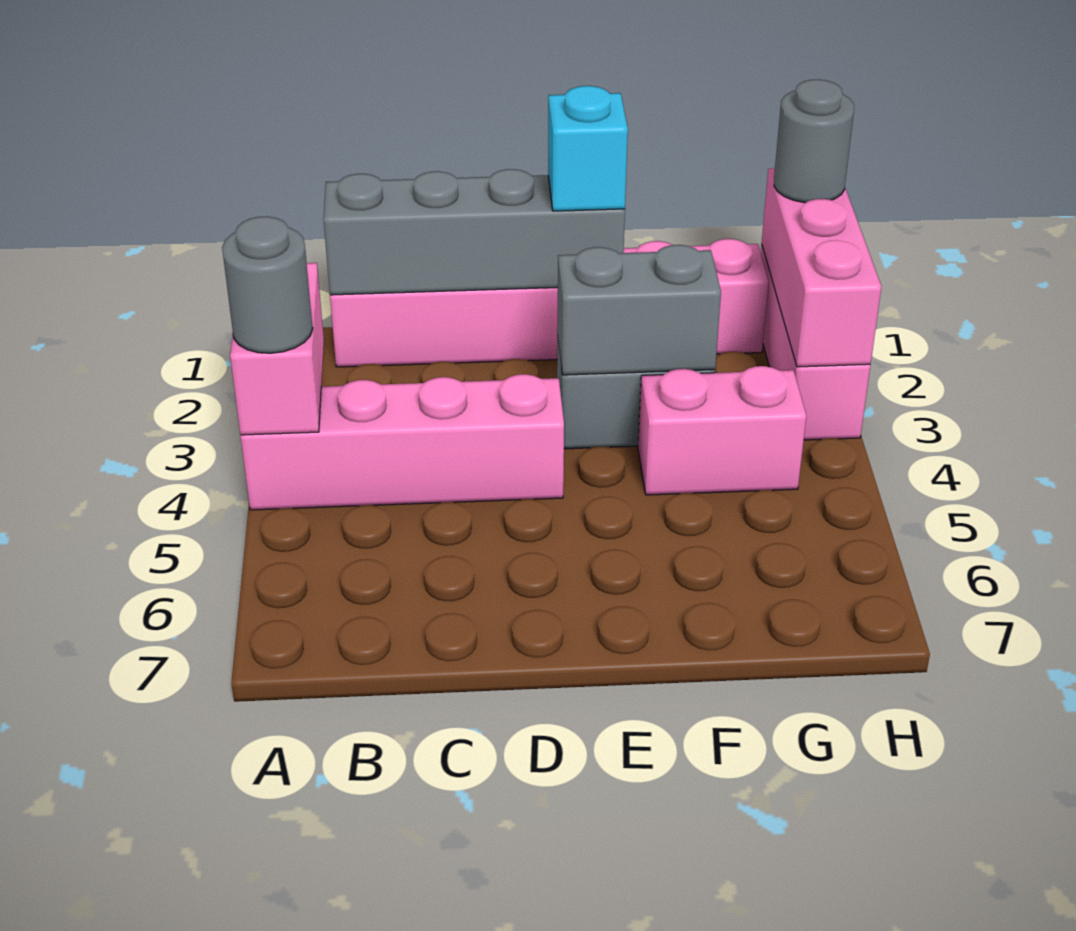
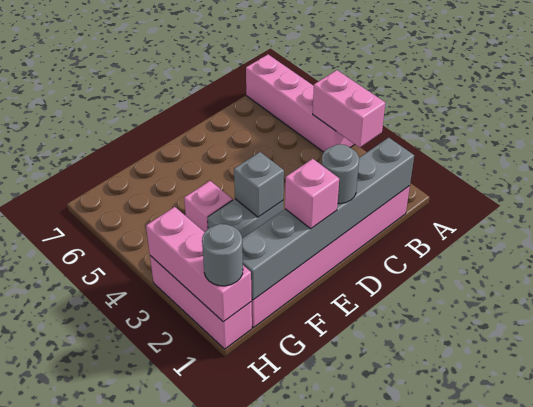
pink brick A4:D4 level 1 -> pink brick A4:A7 level 1
grey round brick A4 level 3 -> grey round brick D1 level 3
grey brick B1:E1 level 2 -> grey brick B1:G1 level 2
cyan brick E1 level 3 -> pink brick E1 level 3
grey brick E3:F3 level 2 -> grey brick E3 level 2
pink brick F4:G4 level 1 -> pink brick F4 level 1

